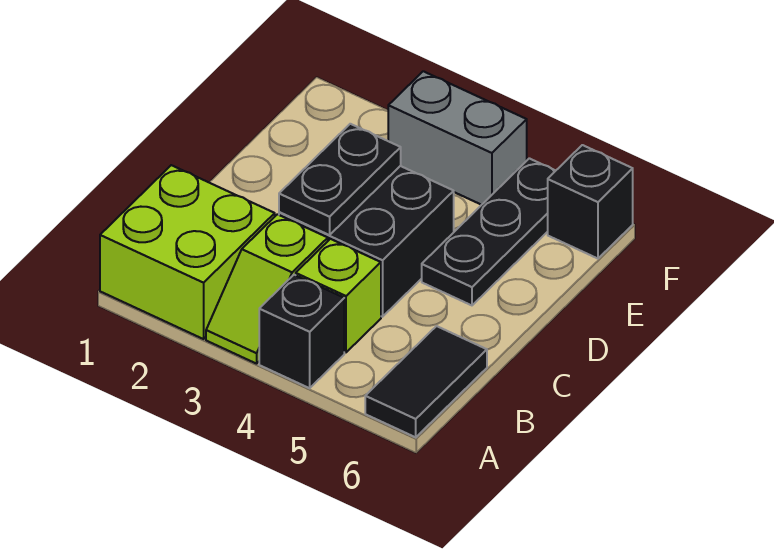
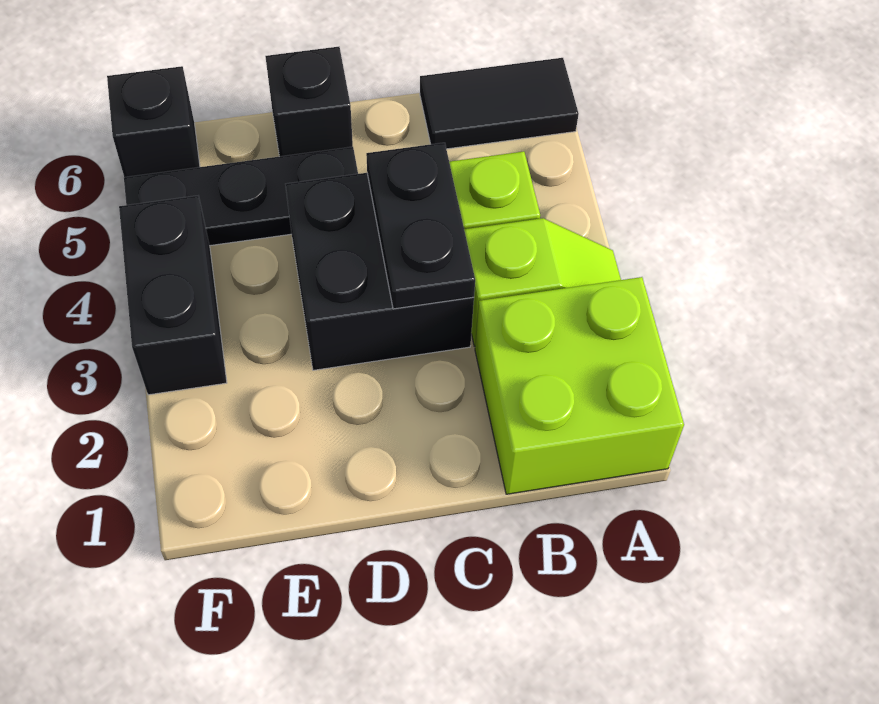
black brick A4 level 1 -> black brick D6 level 1
black plate C3:D3 level 2 -> black plate C3:C4 level 2
grey brick F3:F4 level 1 -> black brick F3:F4 level 1

